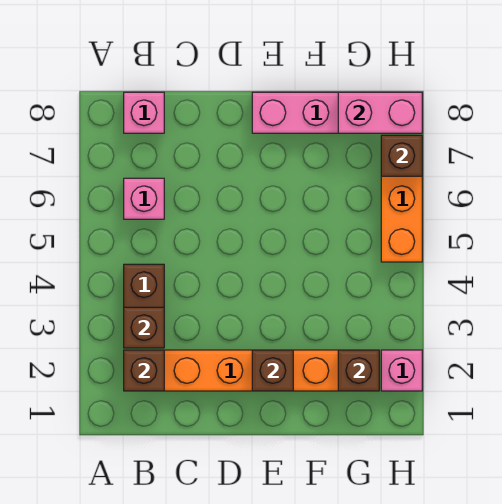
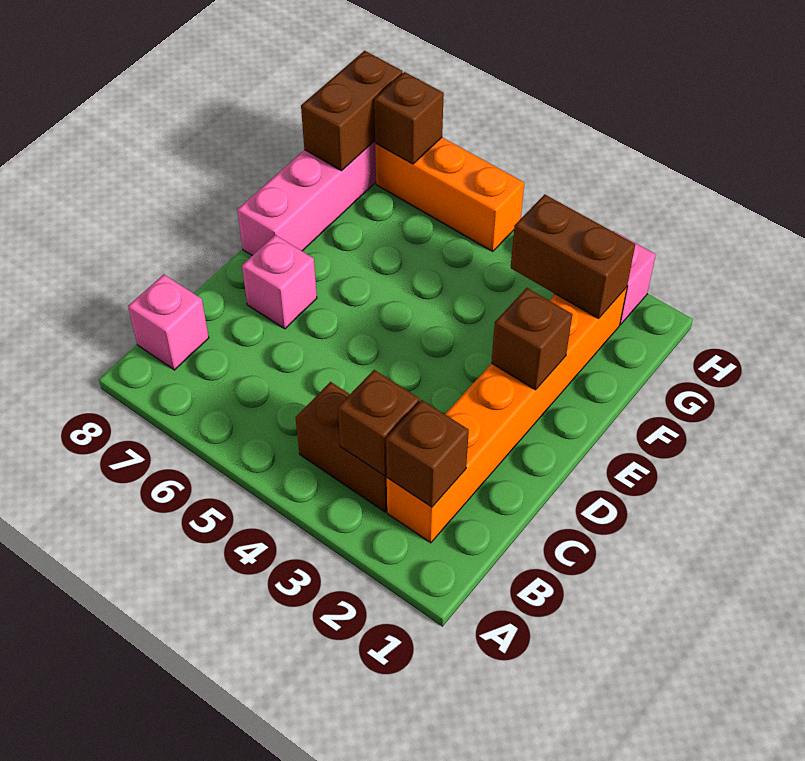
pink brick B6 level 1 -> pink brick D7 level 1
brown brick G2 level 2 -> brown brick G2:G3 level 2
pink brick G8:H8 level 2 -> brown brick G8:H8 level 2

